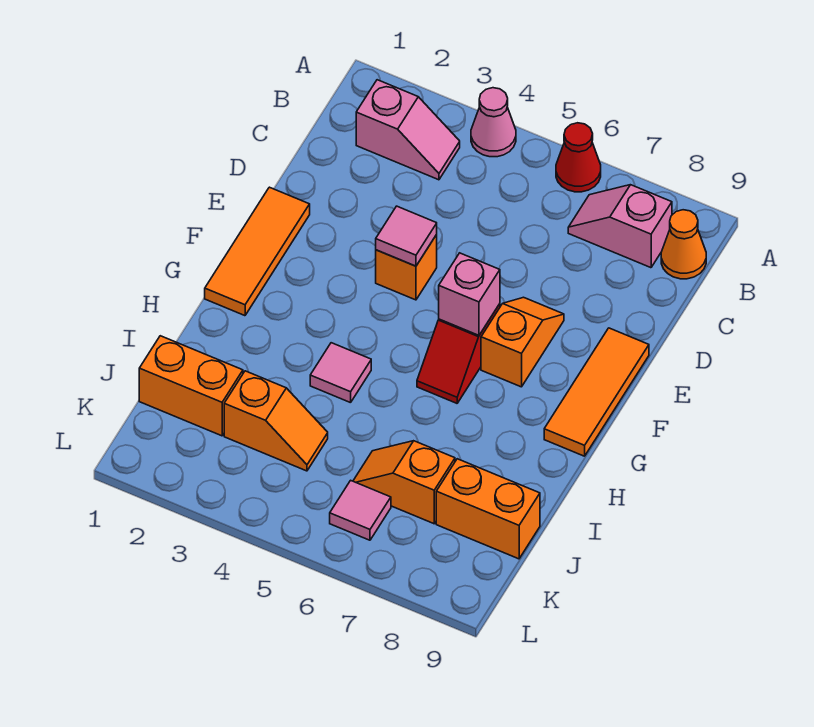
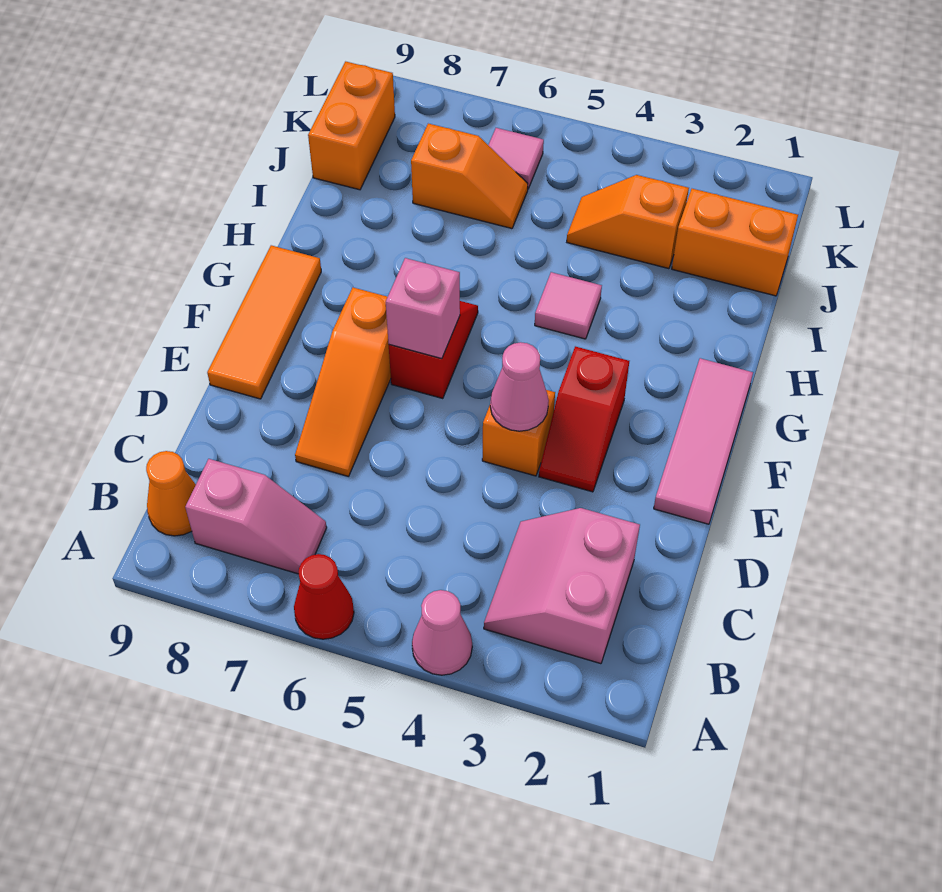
pink slope B2:B3 level 1 top 2 -> pink slope B2:C3 level 1 top 2
orange tile E1:G1 level 1 -> pink tile E1:G1 level 1
none -> red slope E3:F3 level 1 top F
pink tile E4 level 2 -> pink cone E4 level 2
orange slope E7:F7 level 1 top F -> orange slope D7:F7 level 1 top F
orange brick J8:J9 level 1 -> orange brick J9:K9 level 1

